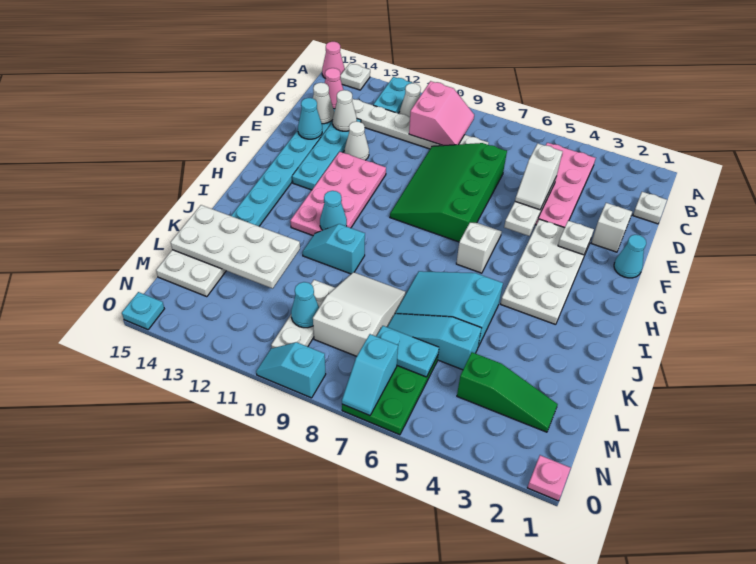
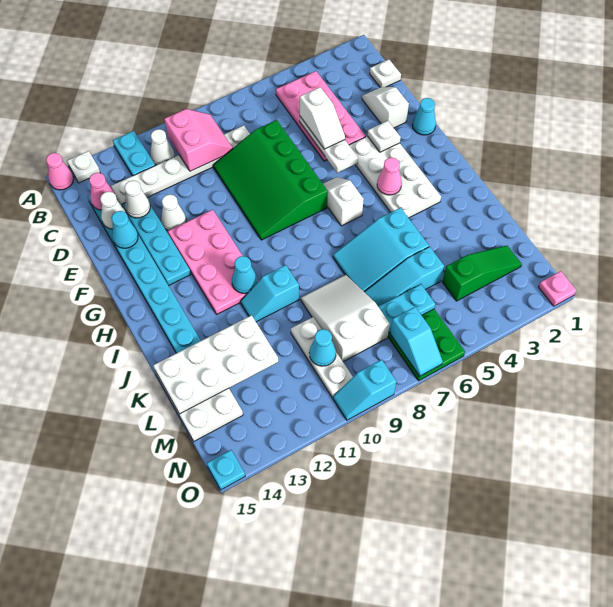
none -> pink cone H4 level 2

